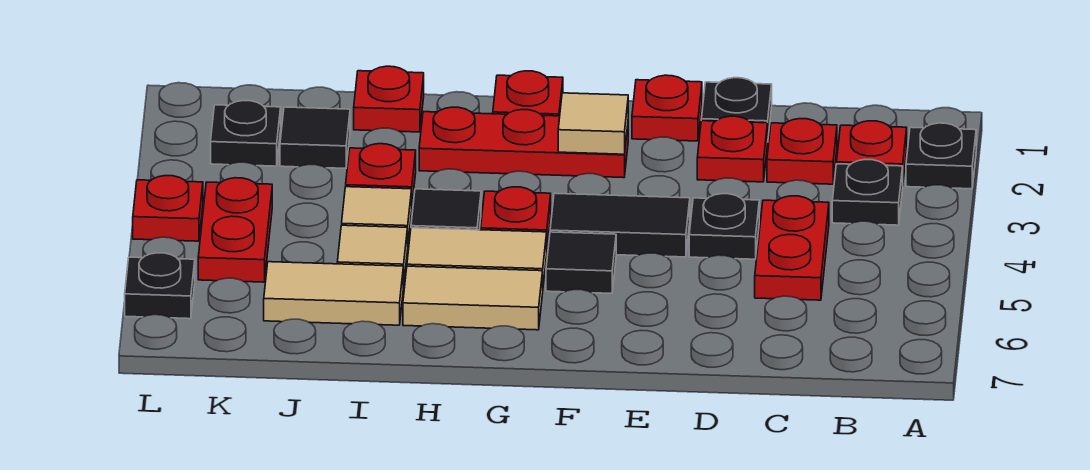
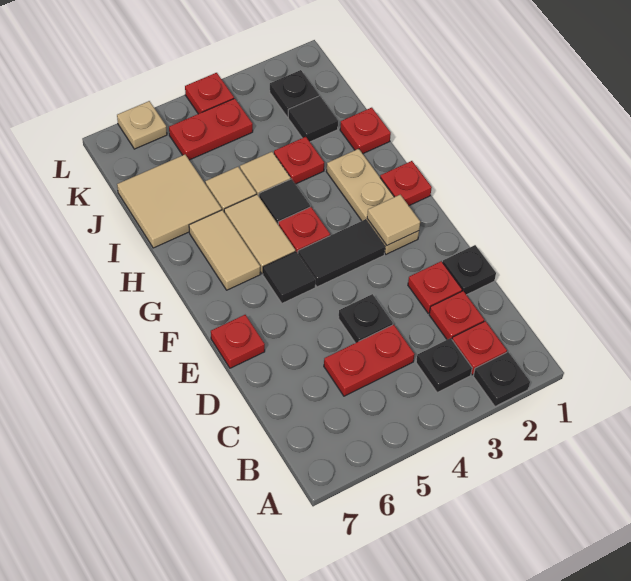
red plate E1 level 1 -> red plate E7 level 1
black tile E4:F4 level 1 -> black tile F3:F4 level 1
red plate F2:H2 level 1 -> tan plate F2:H2 level 1
tan tile I6:J6 level 1 -> tan tile I6:J7 level 1
black plate L6 level 1 -> tan plate L6 level 1

